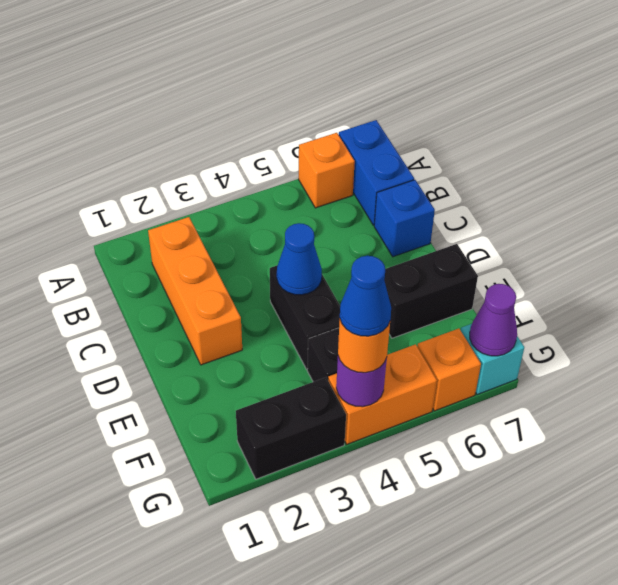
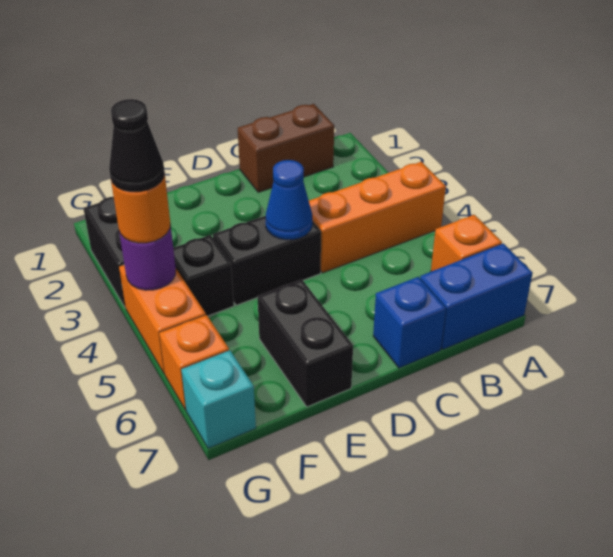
none -> brown brick B1:C1 level 1
orange brick B2:D2 level 1 -> orange brick A4:C4 level 1
blue cone G4 level 4 -> black cone G4 level 4
purple cone G7 level 2 -> none

